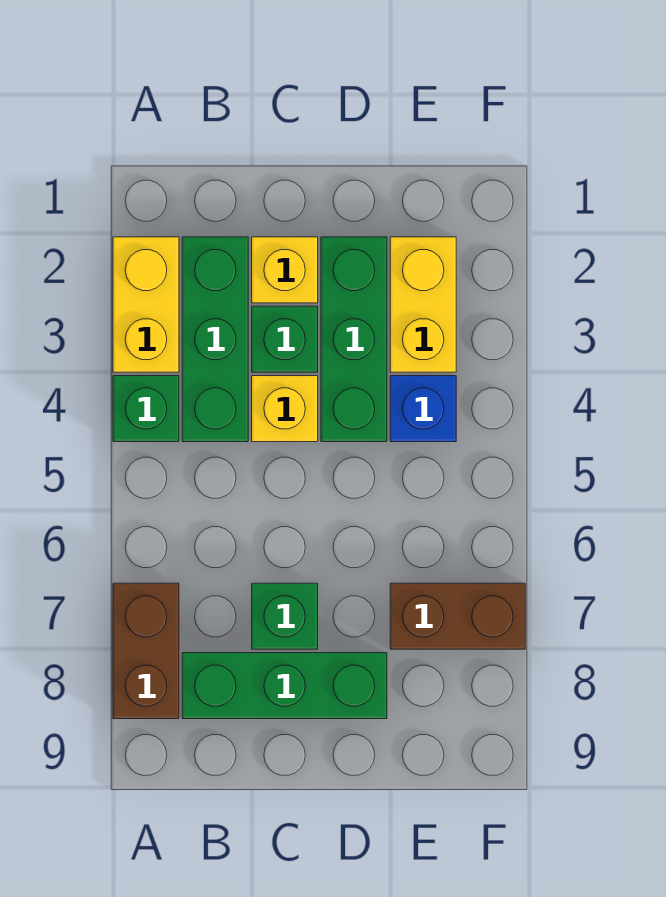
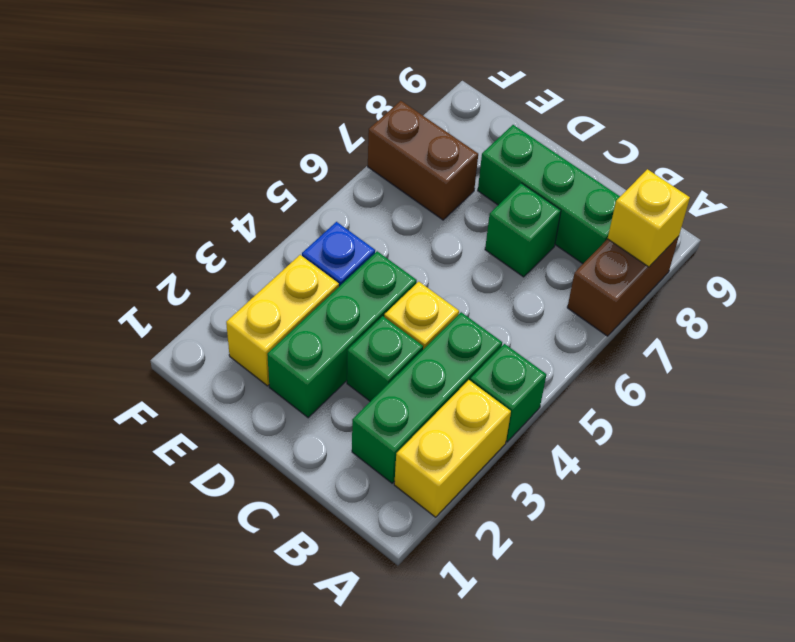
yellow brick C2 level 1 -> yellow brick A8 level 2

